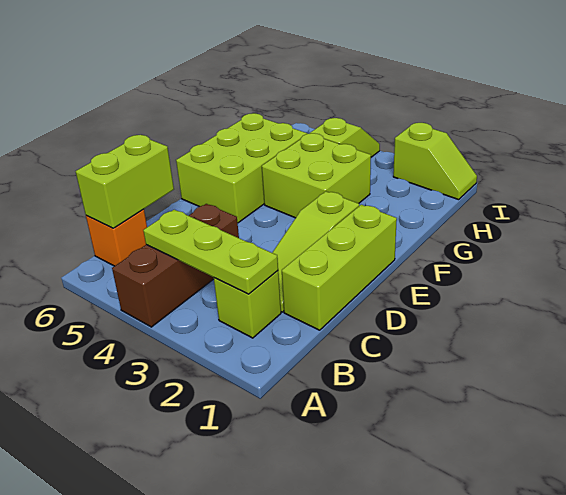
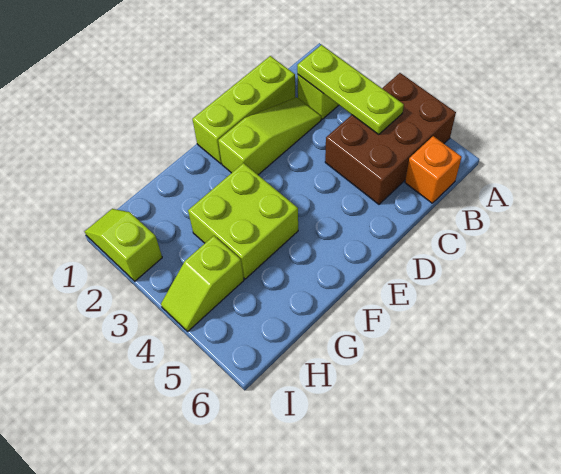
brown brick A4:C4 level 1 -> brown brick A4:C5 level 1
lime brick B6:C6 level 2 -> none
lime brick E5:G6 level 1 -> none

